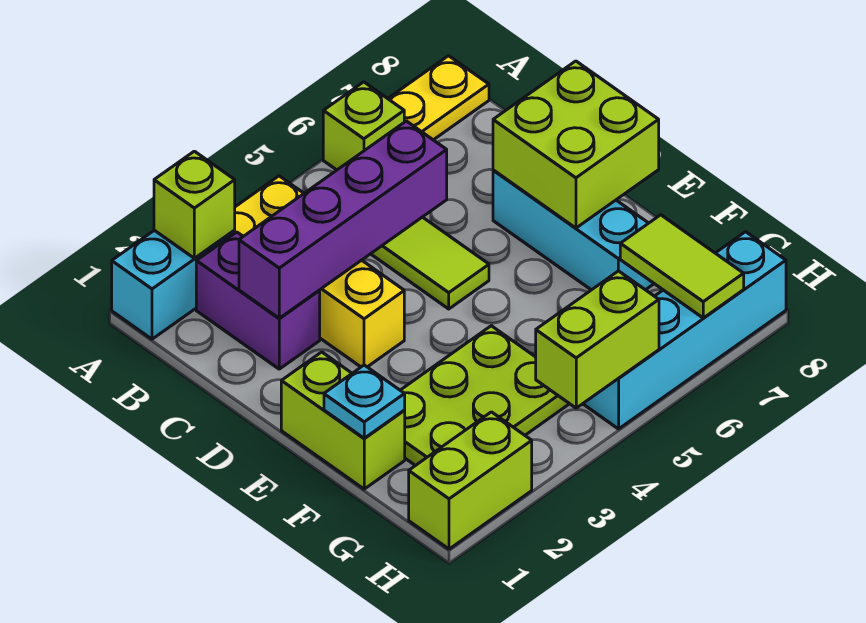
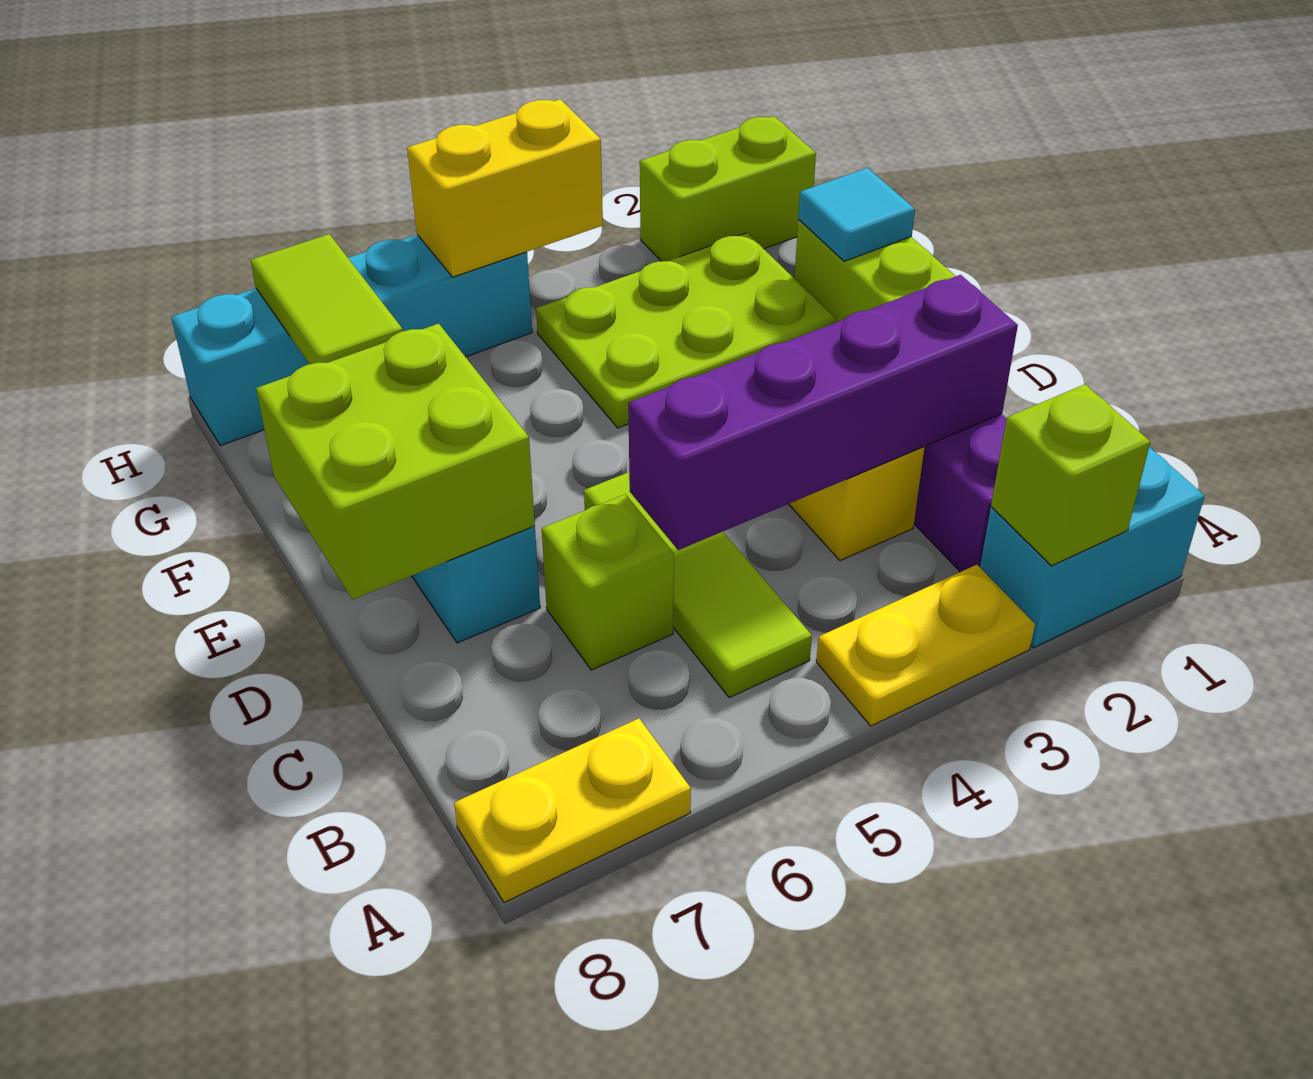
lime brick A6 level 1 -> lime brick C6 level 1
cyan plate F1 level 2 -> cyan tile F1 level 2
lime brick H4:H5 level 2 -> yellow brick H4:H5 level 2

